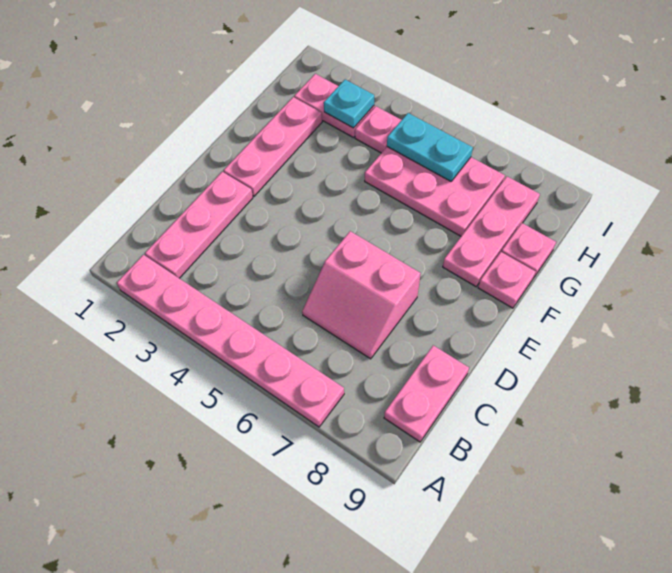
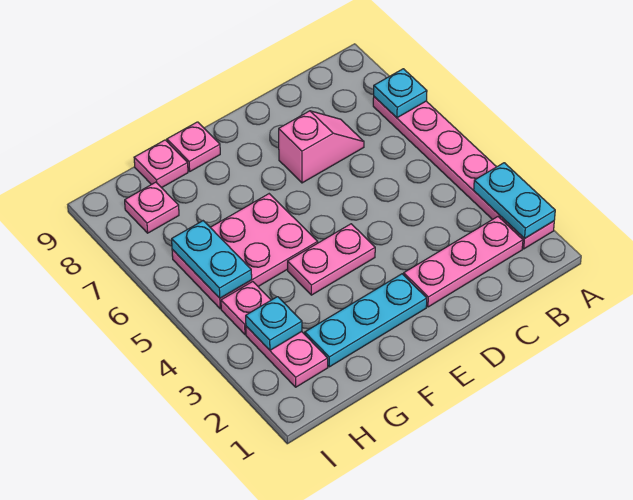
none -> cyan plate A2:A3 level 2
none -> cyan plate A7 level 2
pink plate B9:C9 level 1 -> pink plate E4:F4 level 1
pink slope C6:D7 level 1 top D -> pink slope C7:D7 level 1 top D
pink plate E2:G2 level 1 -> cyan plate E2:G2 level 1
pink plate F8:H8 level 1 -> pink plate H8 level 1
pink plate G5:H7 level 1 -> pink plate F5:H6 level 1

